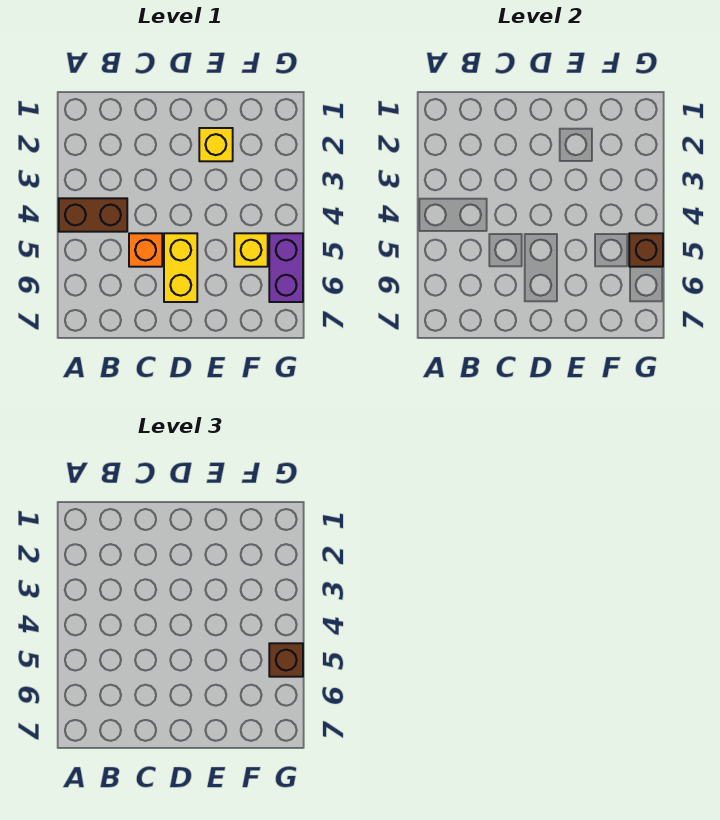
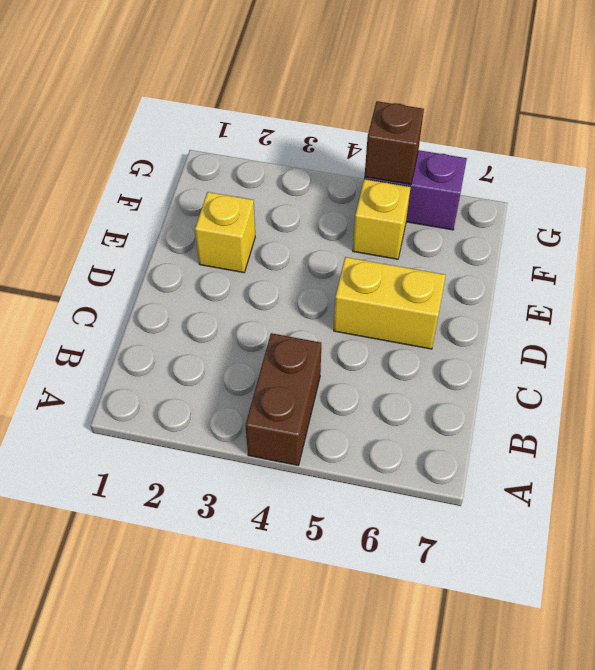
orange brick C5 level 1 -> none
brown brick G5 level 3 -> none

